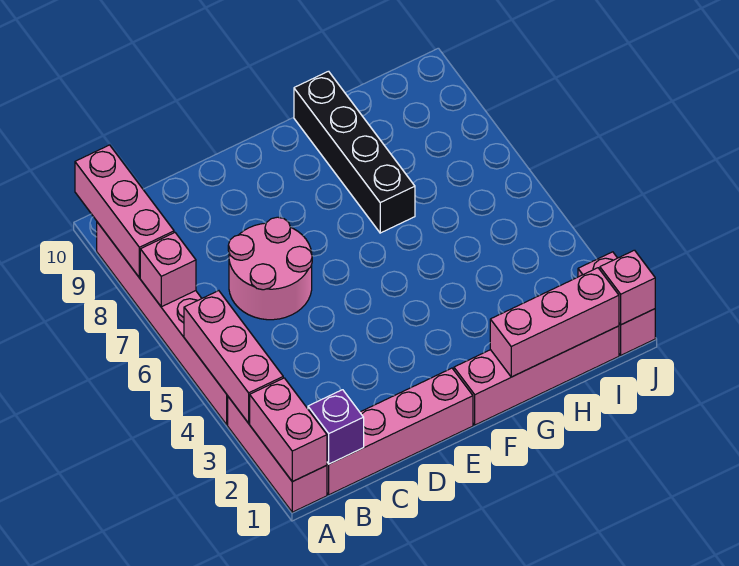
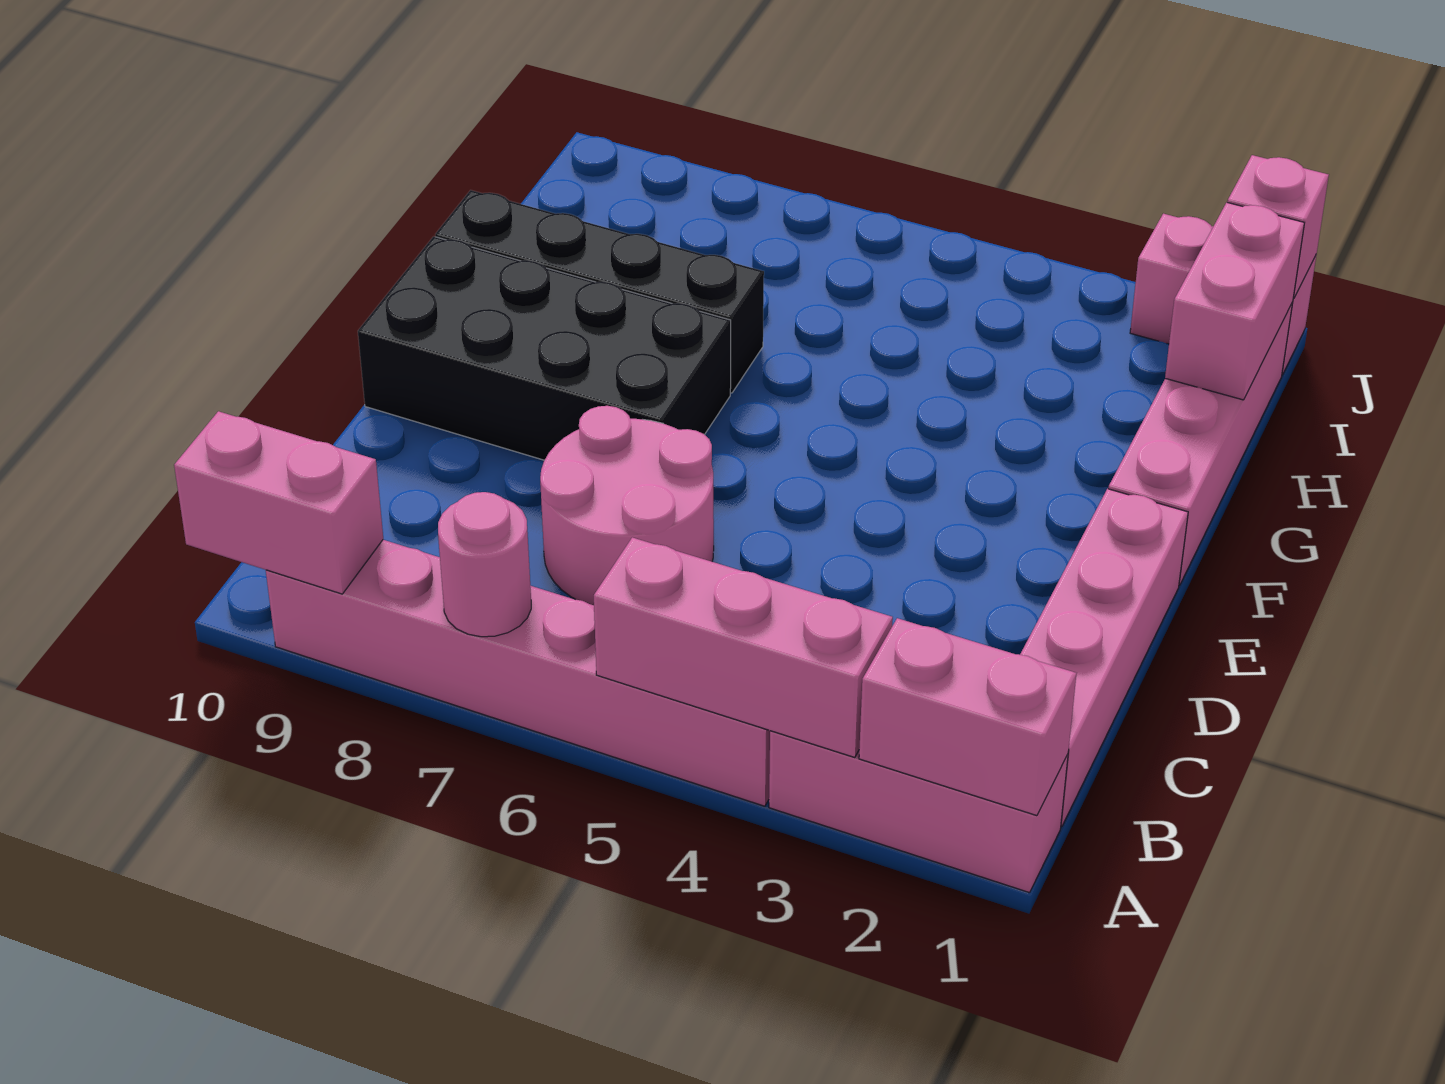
pink brick A7 level 2 -> pink round brick A7 level 2
pink brick A8:A10 level 2 -> pink brick A9:A10 level 2
purple brick B1 level 2 -> none
none -> black brick E7:F10 level 1
pink brick G1:I1 level 2 -> pink brick H1:I1 level 2

